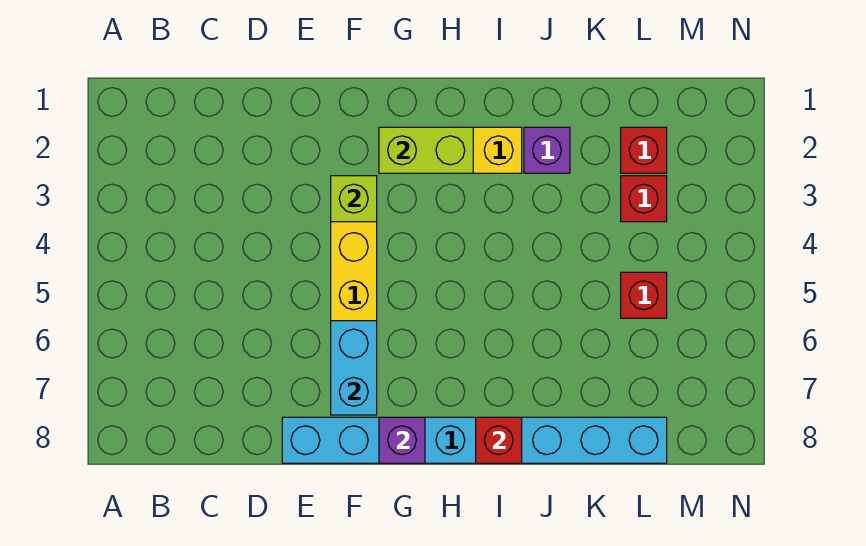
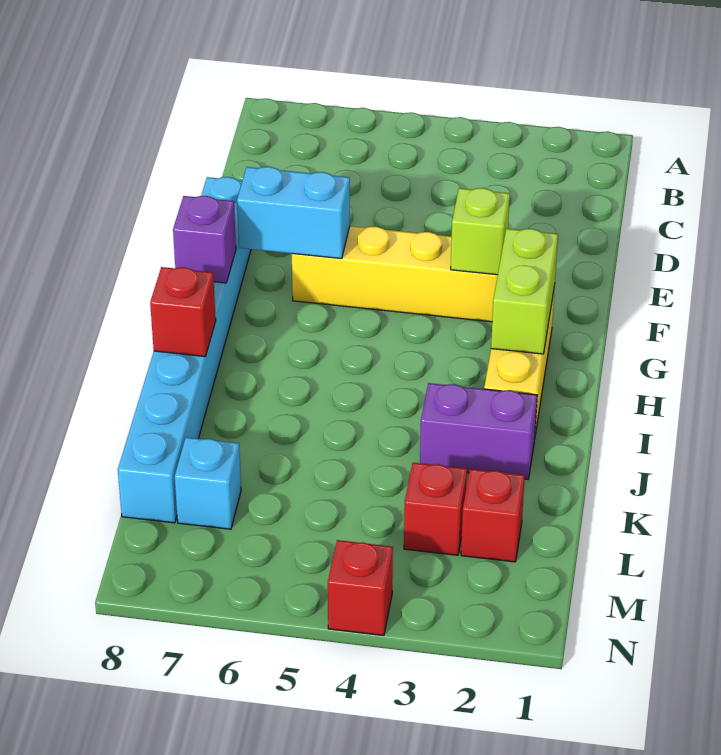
purple brick J2 level 1 -> purple brick J2:J3 level 1
red brick L5 level 1 -> red brick N4 level 1
none -> cyan brick L7 level 1

